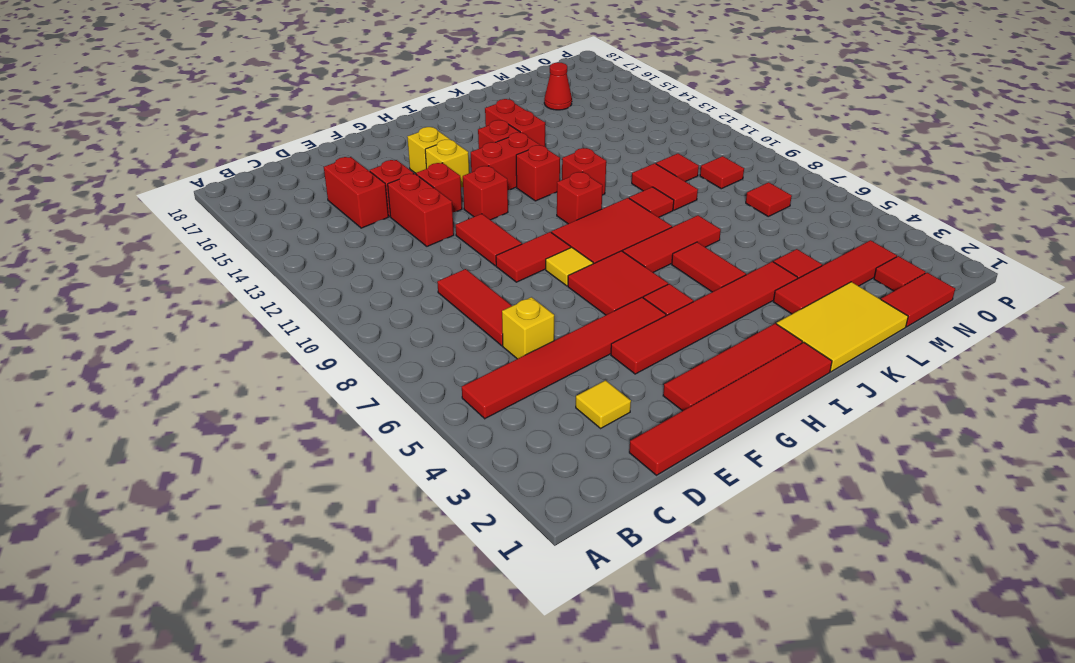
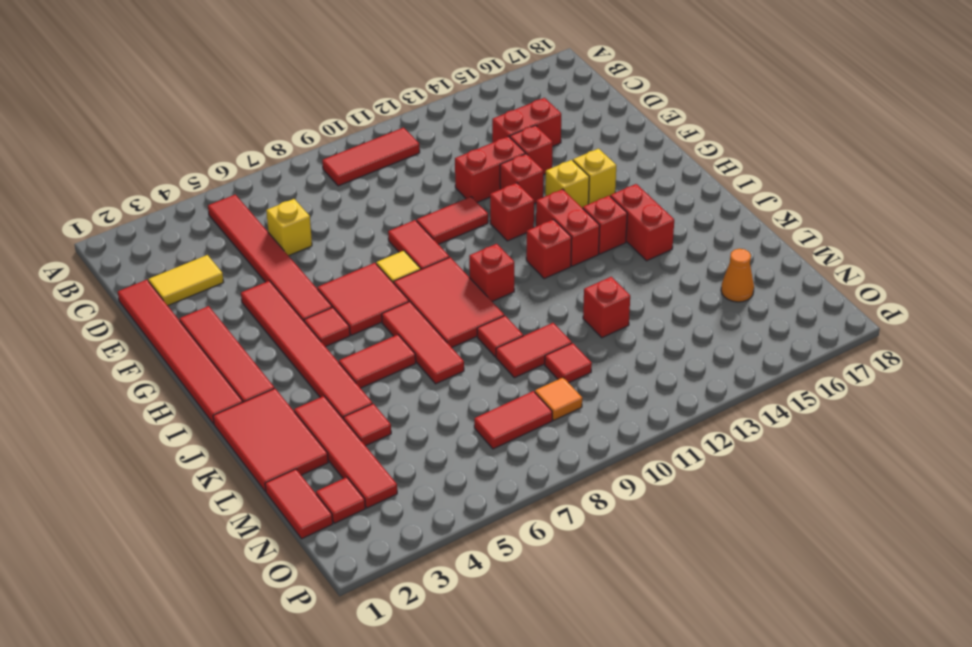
yellow tile D3 level 1 -> yellow tile D2:D3 level 1
red tile D7:D9 level 1 -> red tile B9:B11 level 1
yellow tile J1:L2 level 1 -> red tile J1:L2 level 1
red brick J11 level 1 -> red brick L12 level 1
red brick J14:J15 level 1 -> red brick I15:J15 level 1
red cone M16 level 1 -> orange cone M16 level 1
red tile N7 level 1 -> red tile N7:N8 level 1
red tile N9 level 1 -> orange tile N9 level 1

